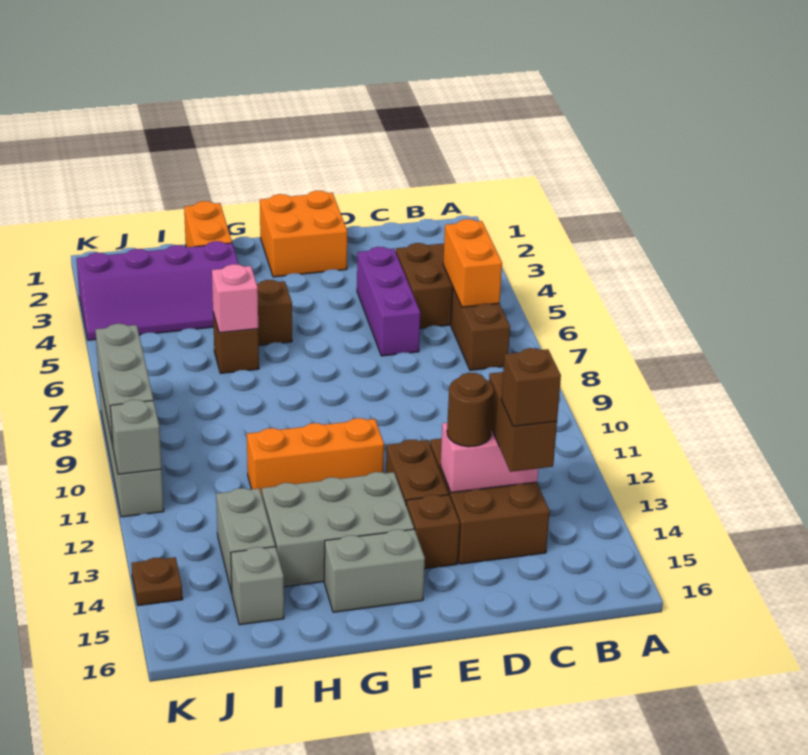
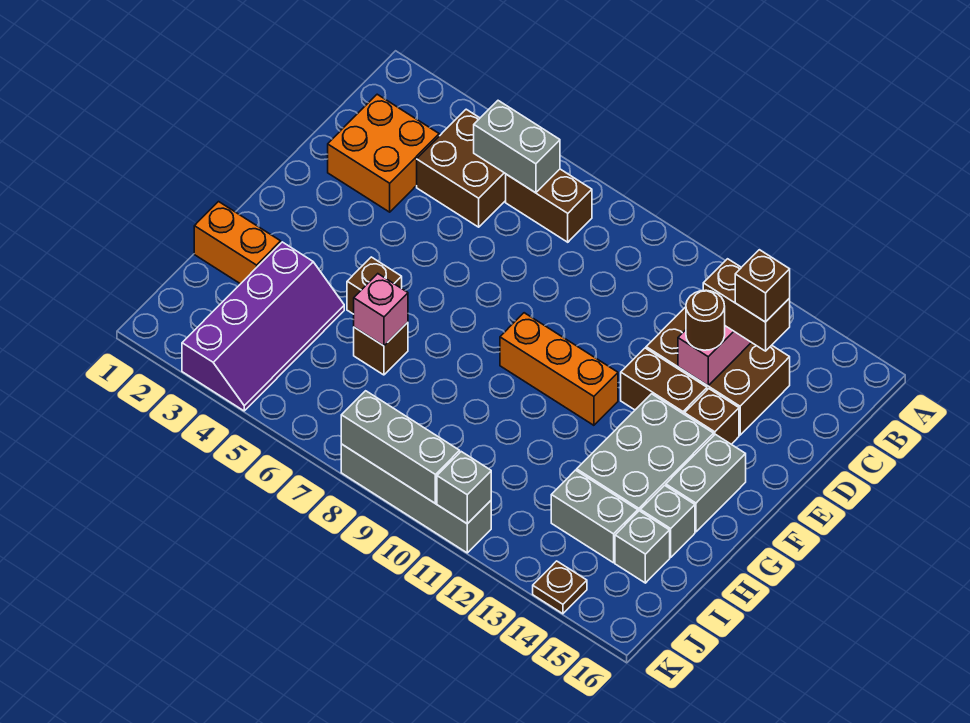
orange brick B5:B6 level 2 -> grey brick B5:B6 level 2
purple brick D4:D6 level 1 -> none
orange brick E1:F2 level 1 -> orange brick C2:D3 level 1
orange brick F11:H11 level 1 -> orange brick F9:F11 level 1
none -> grey brick H15 level 1

